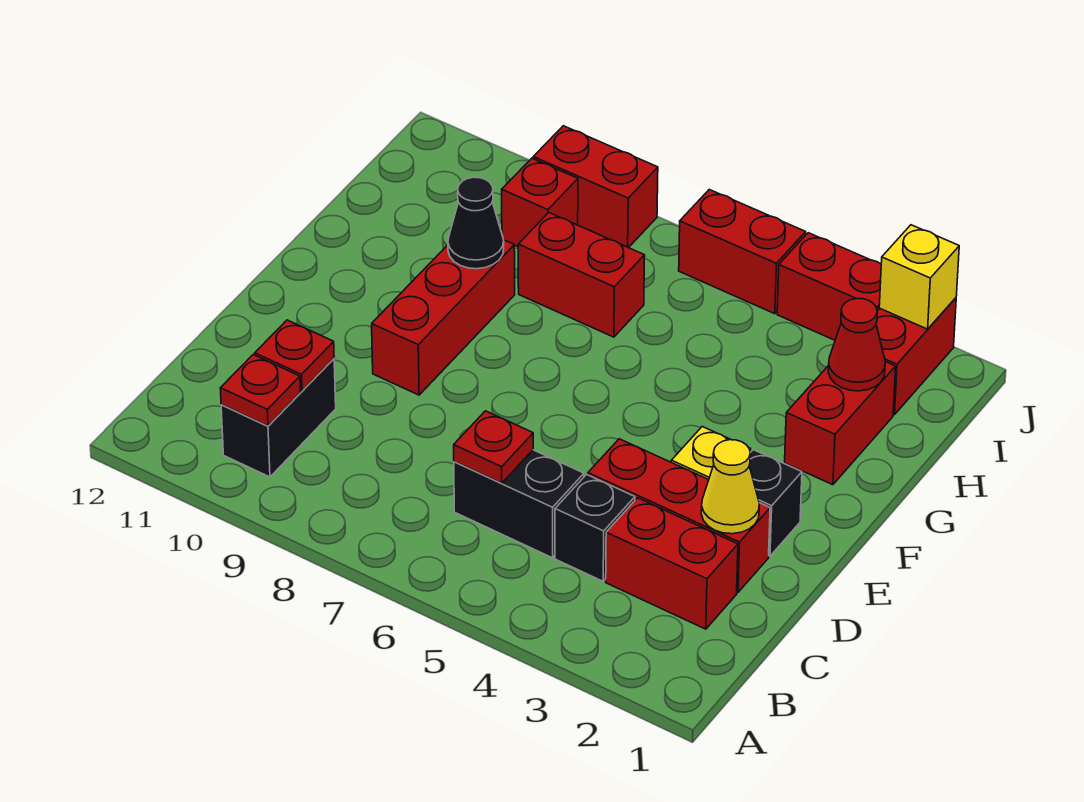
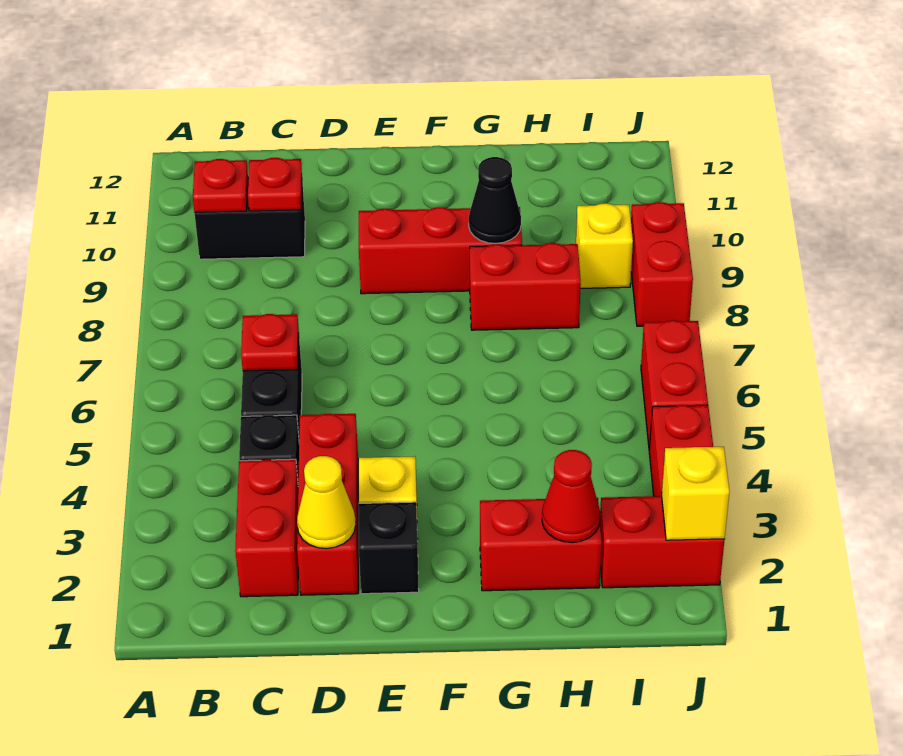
red brick H7:H8 level 1 -> red brick G8:H8 level 1
red brick I9 level 1 -> yellow brick I9 level 1

